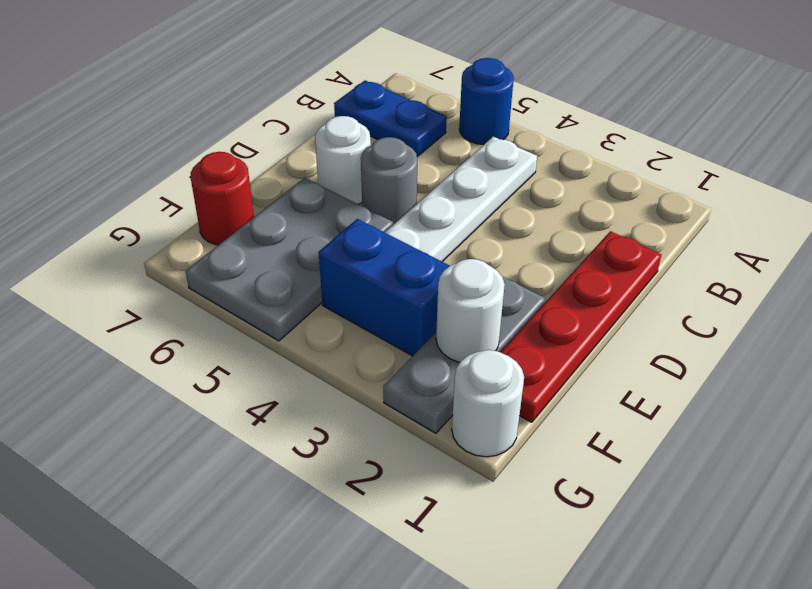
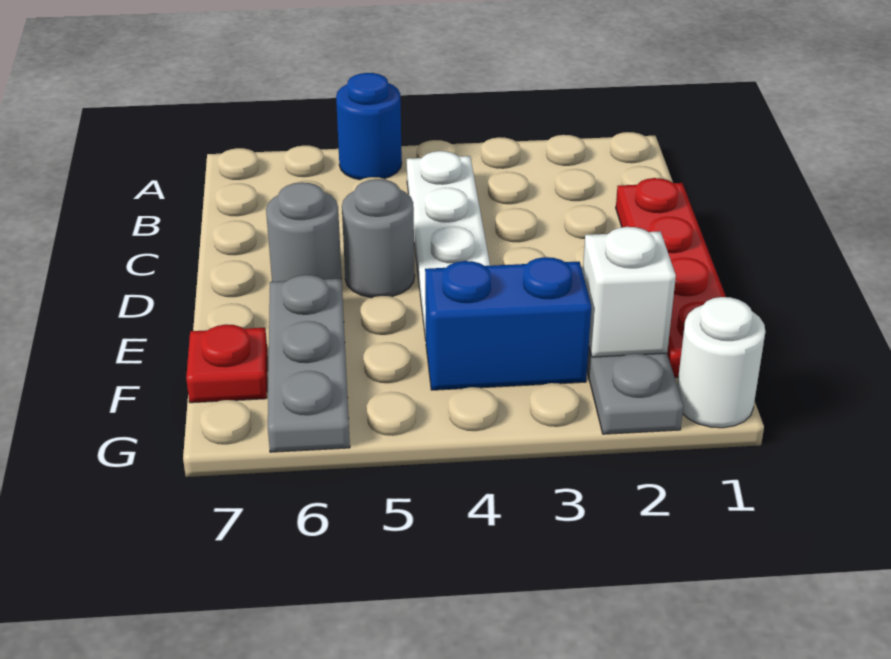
blue plate B6:B7 level 1 -> none
white round brick D6 level 1 -> grey round brick D6 level 1
grey plate E5:G6 level 1 -> grey plate E6:G6 level 1
white round brick F2 level 2 -> white brick F2 level 2
red round brick F7 level 1 -> red plate F7 level 1

